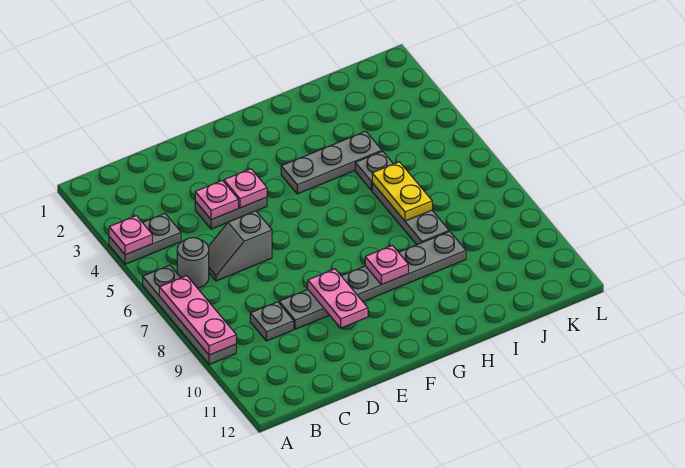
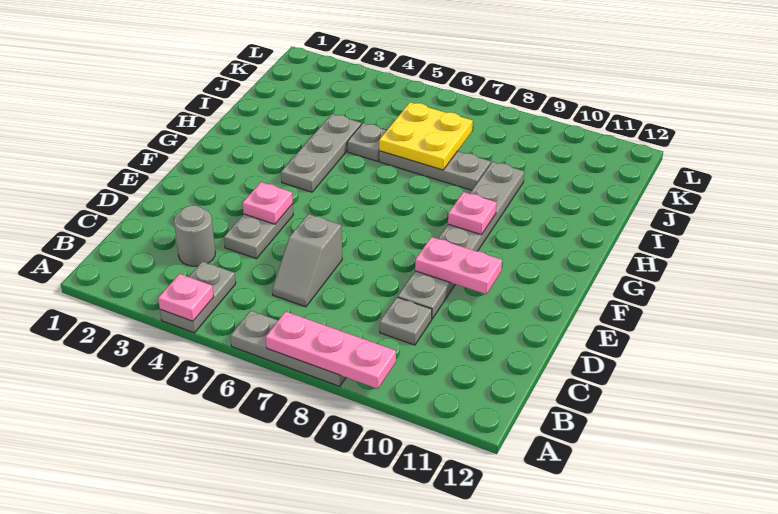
grey plate A6:A9 level 1 -> grey plate A6:A8 level 1
grey round brick B6 level 1 -> grey round brick C3 level 1
pink plate D4 level 2 -> none
yellow plate I6:I7 level 2 -> yellow plate I6:J7 level 2

